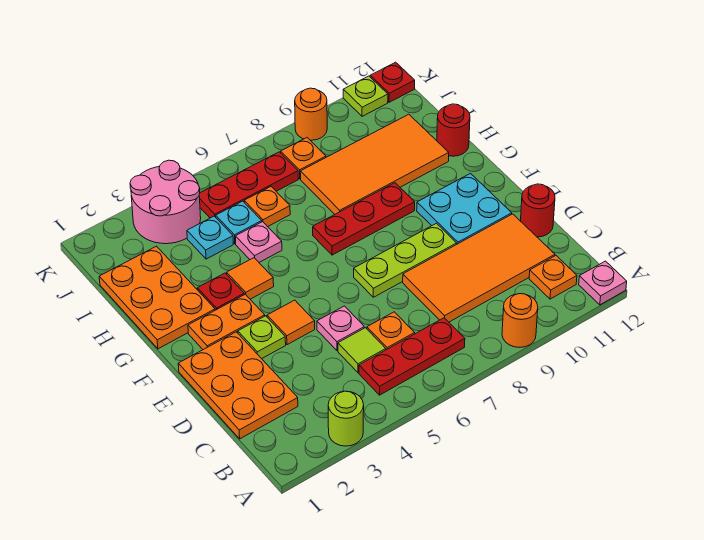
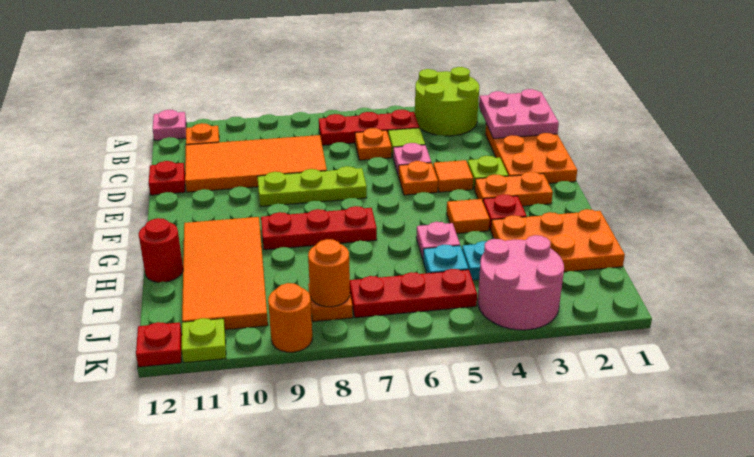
lime round brick A3 level 1 -> lime round brick A3:B4 level 1
orange round brick A9 level 1 -> orange round brick J8 level 2
none -> pink plate B1:C2 level 2
red round brick D12 level 1 -> red plate D12 level 1
cyan plate E10:F11 level 1 -> none
orange plate G1:I2 level 1 -> orange plate H1:I3 level 1
orange tile H8:I11 level 1 -> orange tile G10:J11 level 1
orange plate I6 level 1 -> orange plate E5 level 1

